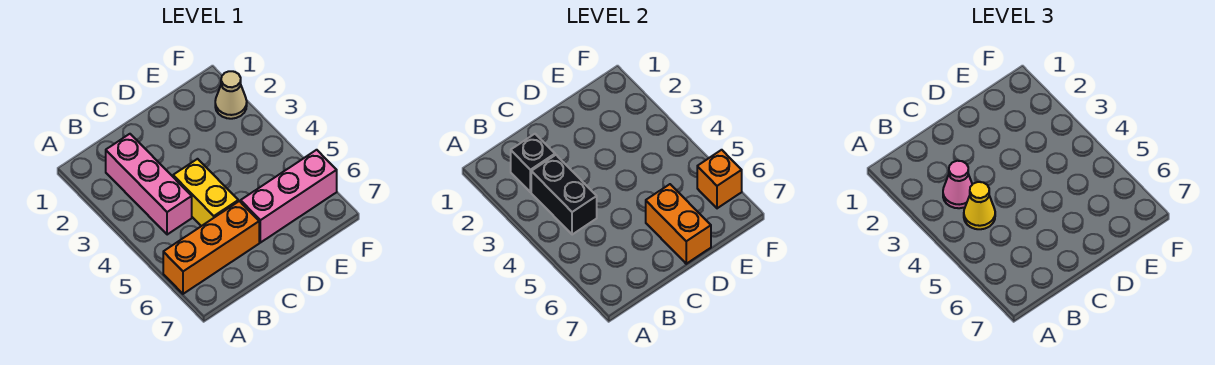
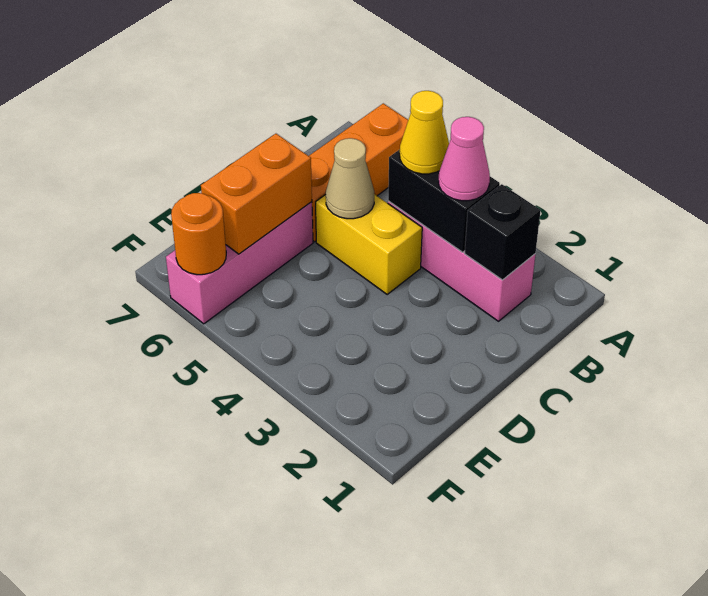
orange brick D6:D7 level 2 -> orange brick D6:E6 level 2
tan cone F2 level 1 -> tan cone C5 level 2
orange brick F6 level 2 -> orange round brick F6 level 2

